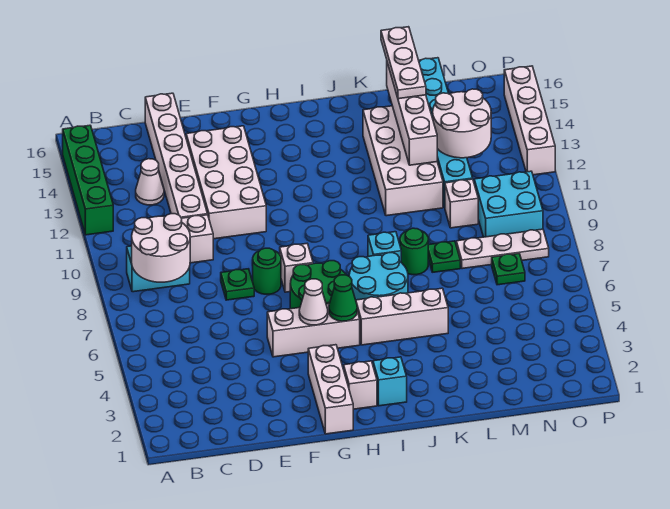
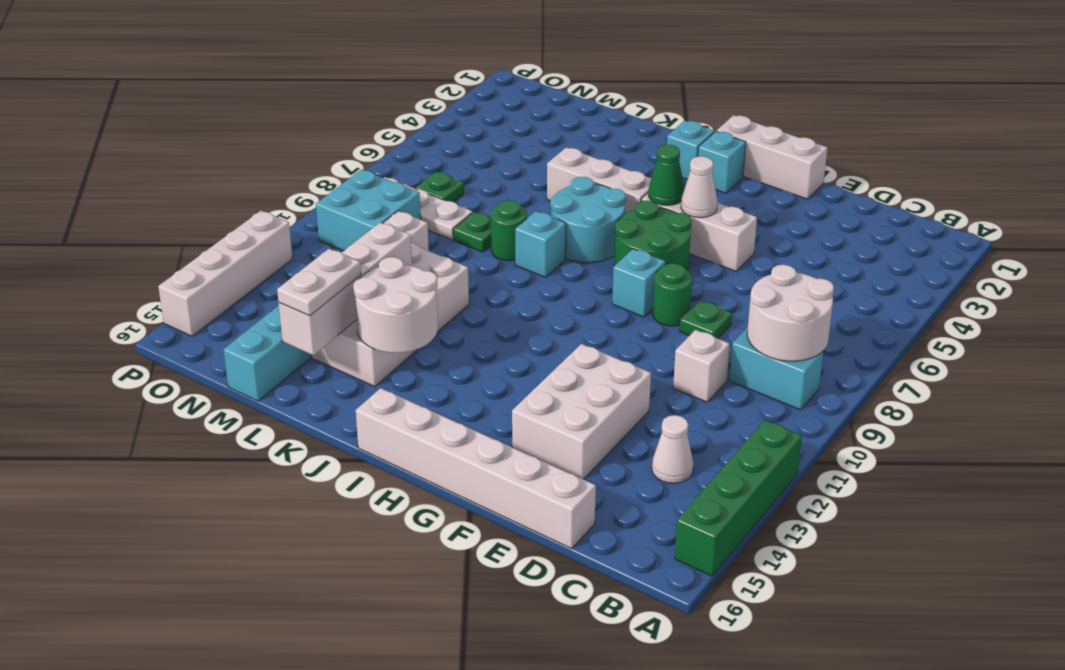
white brick D11:D16 level 1 -> white brick D16:I16 level 1
white brick E11:F14 level 1 -> white brick E12:F14 level 1
white brick G1:G3 level 1 -> white brick F1:H1 level 1
white brick G8 level 1 -> cyan brick G8 level 1
white brick H2 level 1 -> cyan brick H2 level 1
white plate L14:L16 level 3 -> white plate L14:L15 level 3
white round brick M12:N13 level 2 -> white round brick J13:K14 level 2

